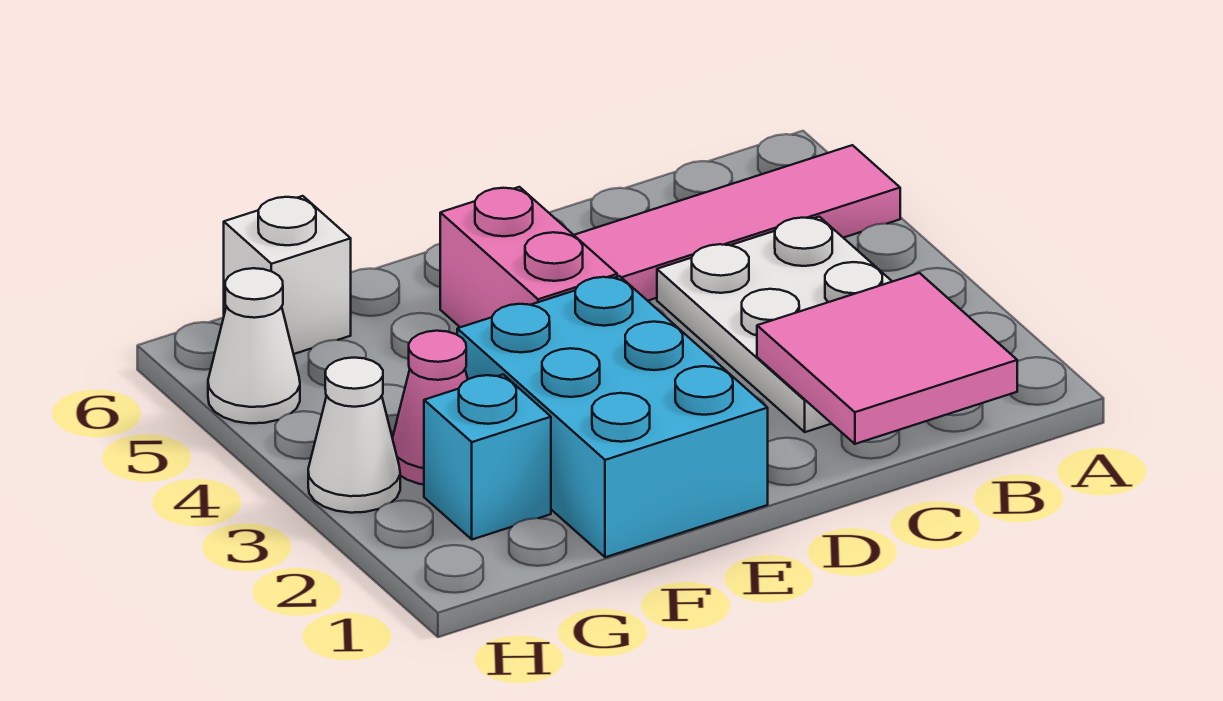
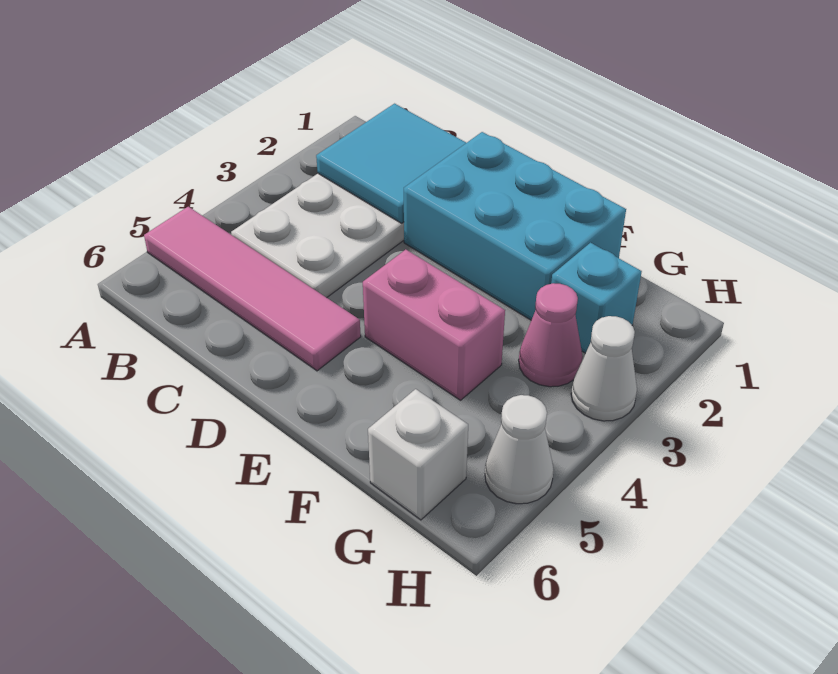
pink tile B1:C2 level 2 -> cyan tile B1:C2 level 2
cyan brick E1:F3 level 1 -> cyan brick D1:F2 level 1
pink brick E4:E5 level 1 -> pink brick E4:F4 level 1

